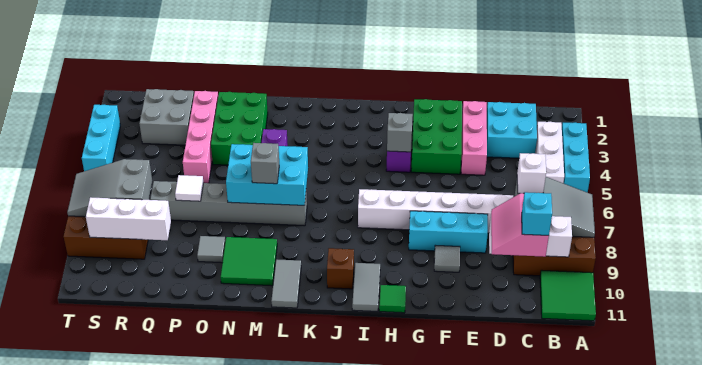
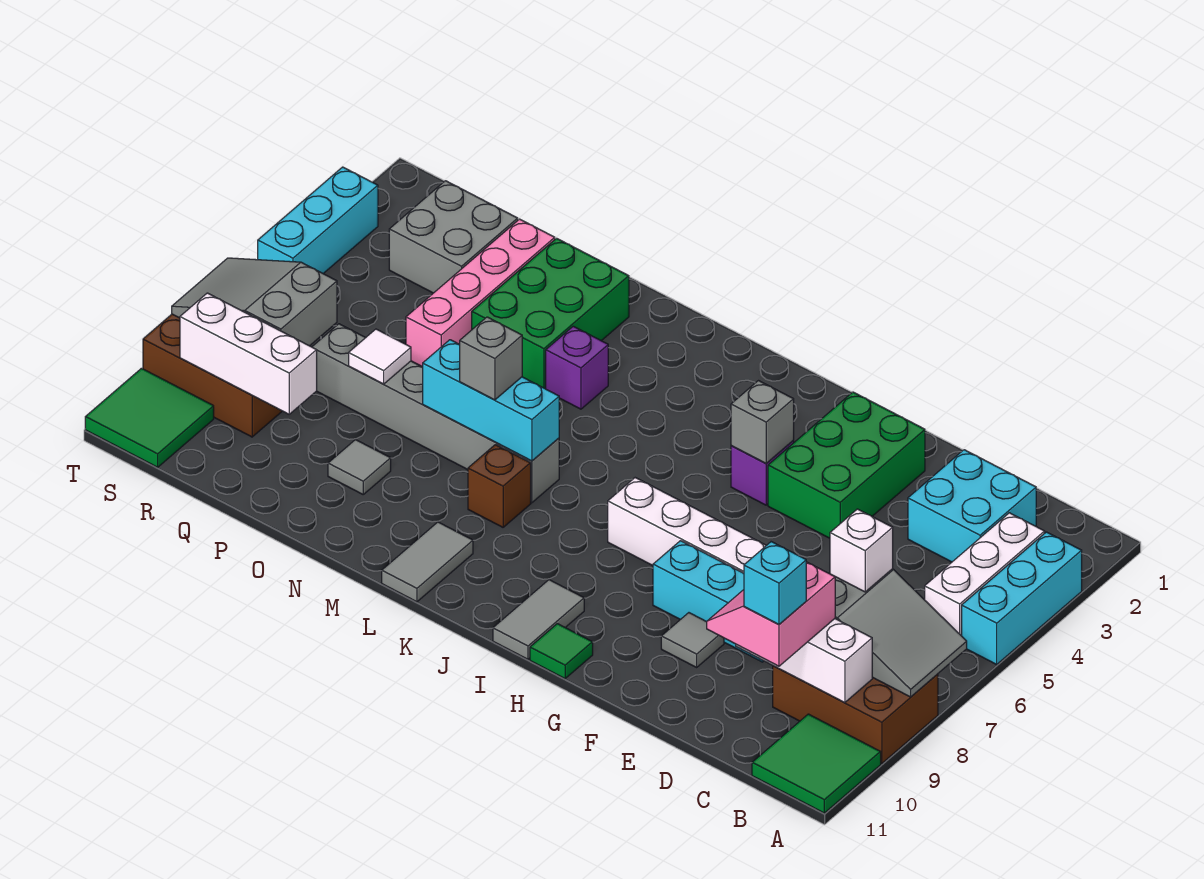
pink brick E2:E4 level 1 -> none
brown brick J10 level 1 -> brown brick L8 level 1
cyan brick L6:N7 level 2 -> cyan brick L7:N7 level 2
green tile M9:N10 level 1 -> green tile S10:T11 level 1

